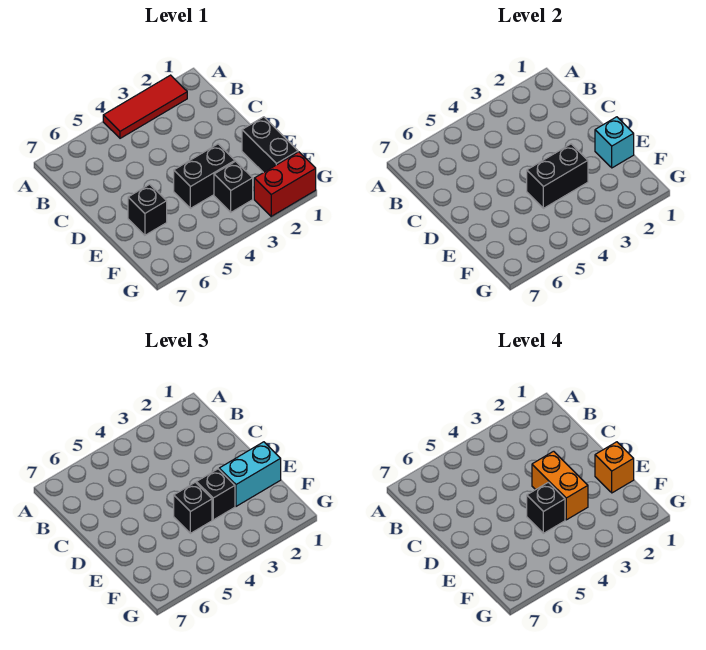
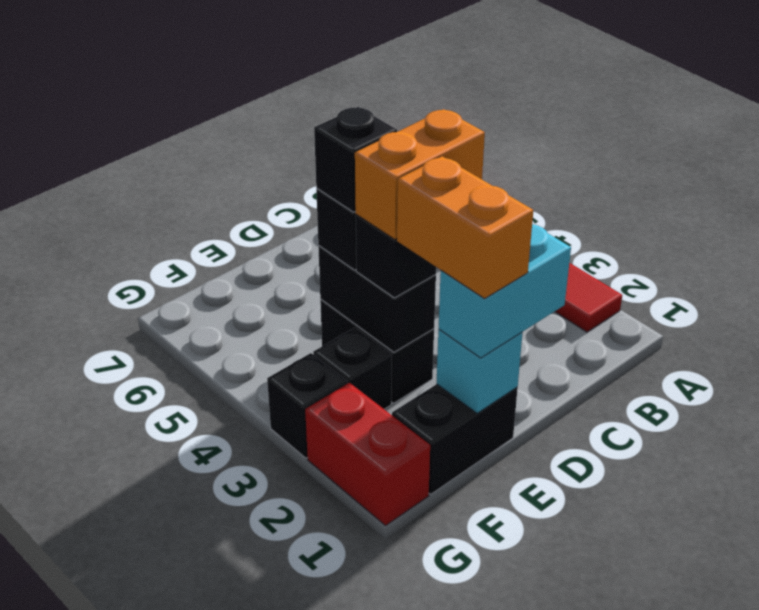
cyan brick E1:E2 level 3 -> cyan brick D1:E1 level 3
orange brick E1 level 4 -> orange brick E1:E2 level 4
black brick E6 level 1 -> black brick G3 level 1

